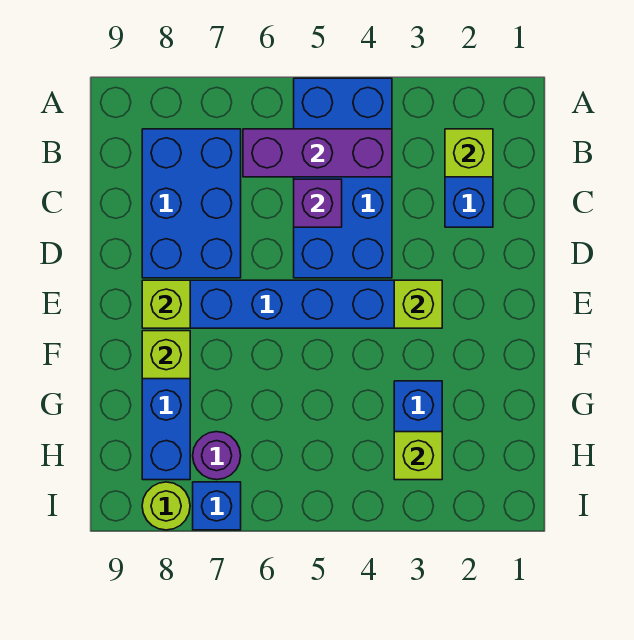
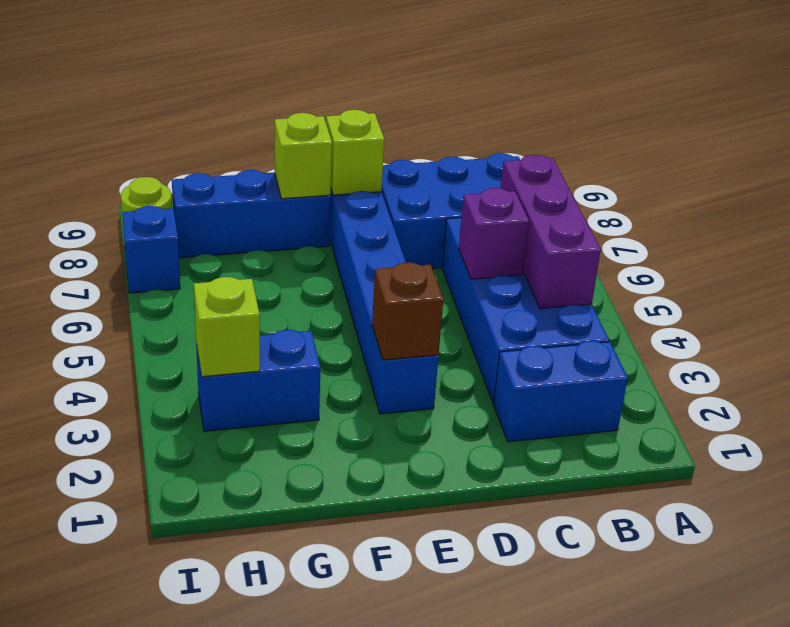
blue brick A4:D5 level 1 -> blue brick B3:C6 level 1
lime brick B2 level 2 -> none
lime brick E3 level 2 -> brown brick E3 level 2
purple round brick H7 level 1 -> none

